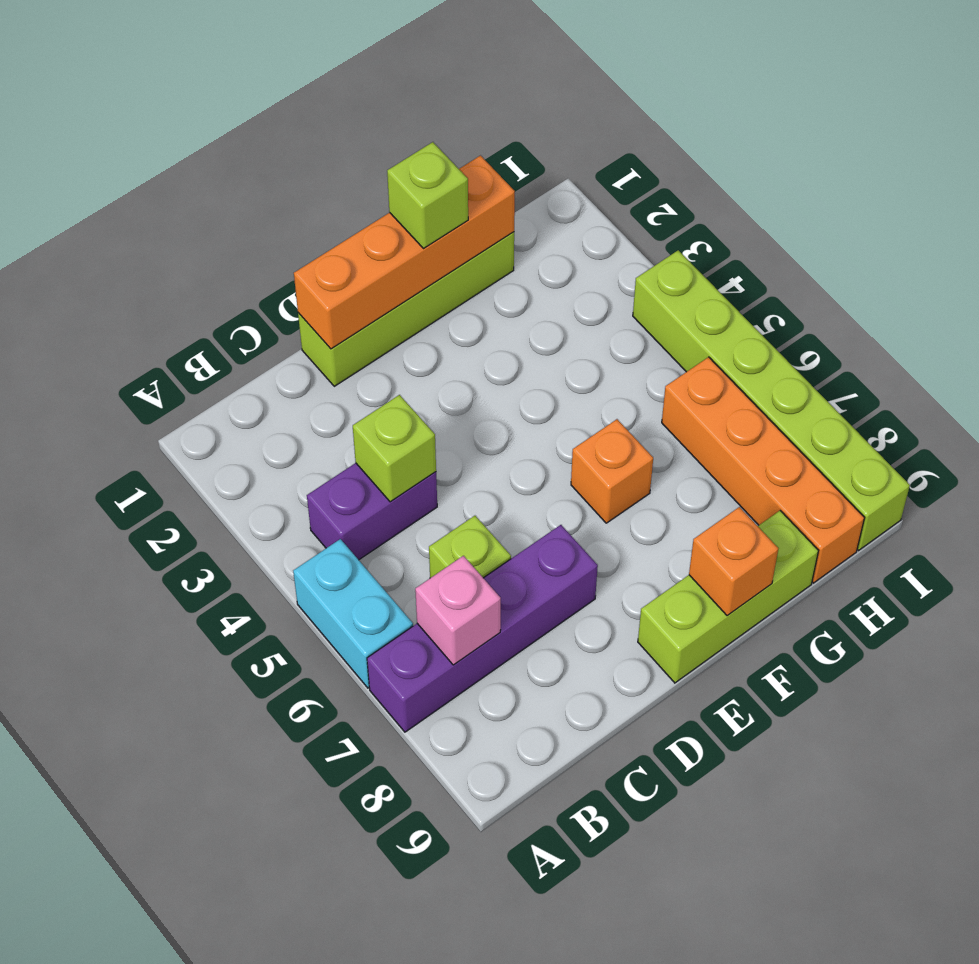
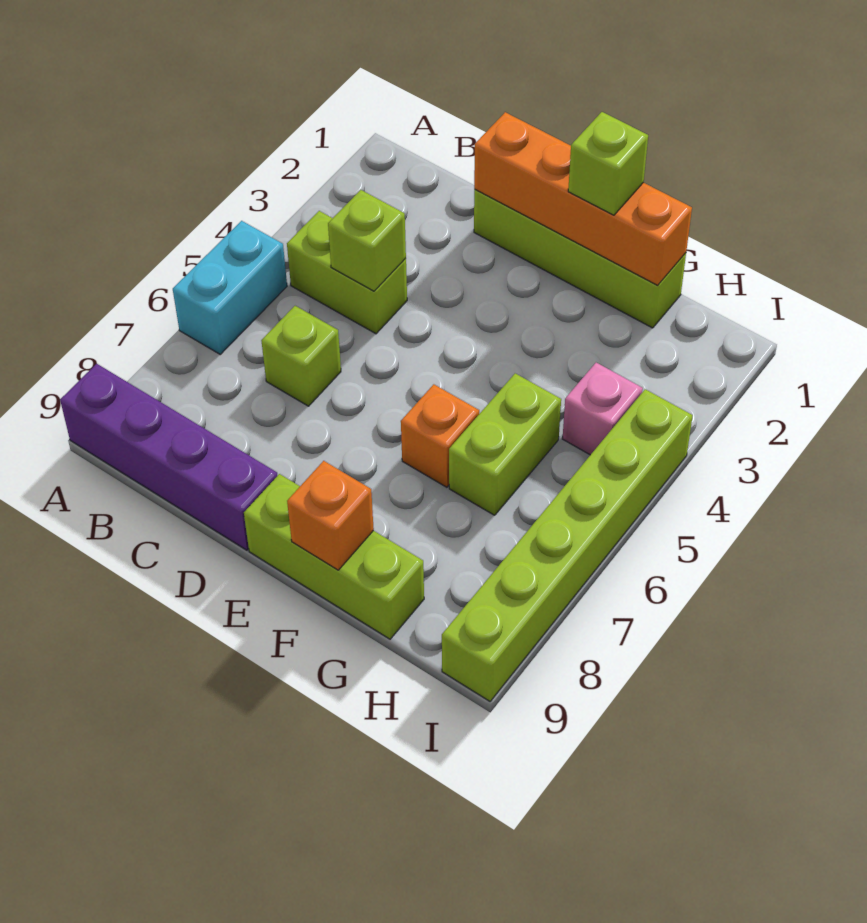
purple brick A7:D7 level 1 -> purple brick A9:D9 level 1
purple brick B4:C4 level 1 -> lime brick B4:C4 level 1
pink brick B7 level 2 -> pink brick H4 level 1
none -> lime brick G5:G6 level 1
orange brick H6:H9 level 1 -> none

